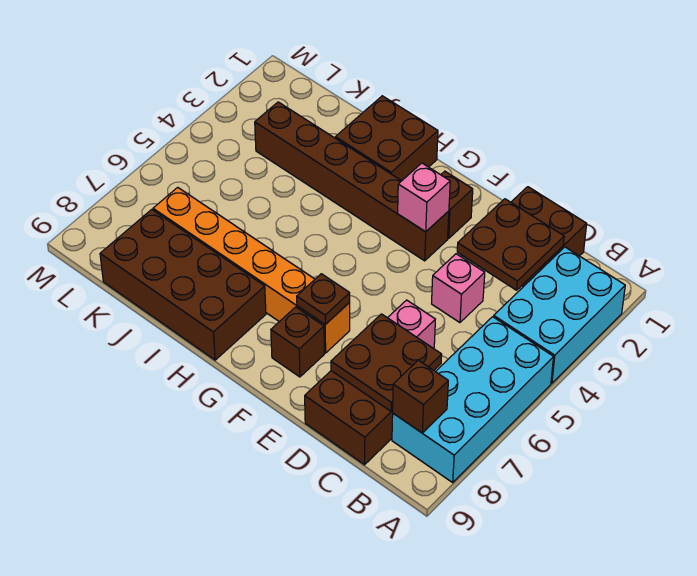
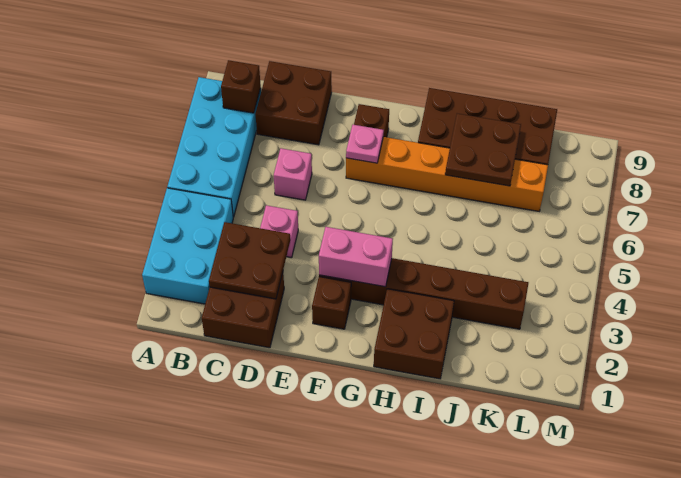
brown plate C7:D8 level 2 -> brown plate I7:J8 level 2
pink brick F3 level 2 -> pink brick F3:G3 level 2
brown plate F7 level 2 -> pink plate F7 level 2

